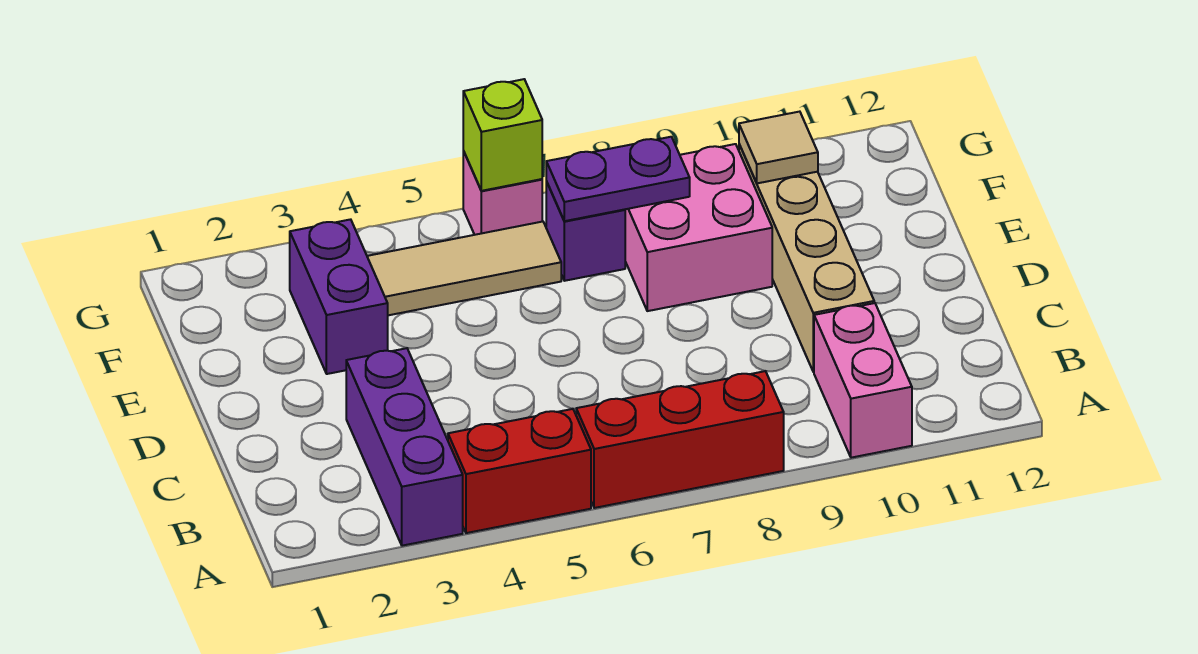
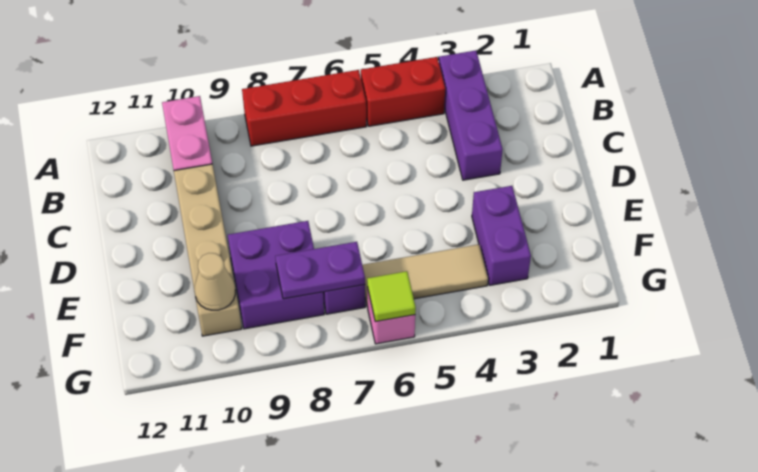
pink brick E8:F9 level 1 -> purple brick E8:F9 level 1
tan tile F10 level 2 -> tan cone F10 level 2
lime brick G6 level 2 -> lime tile G6 level 2

